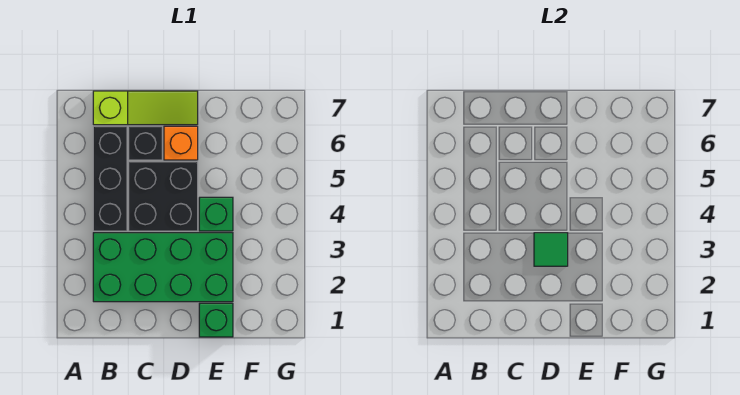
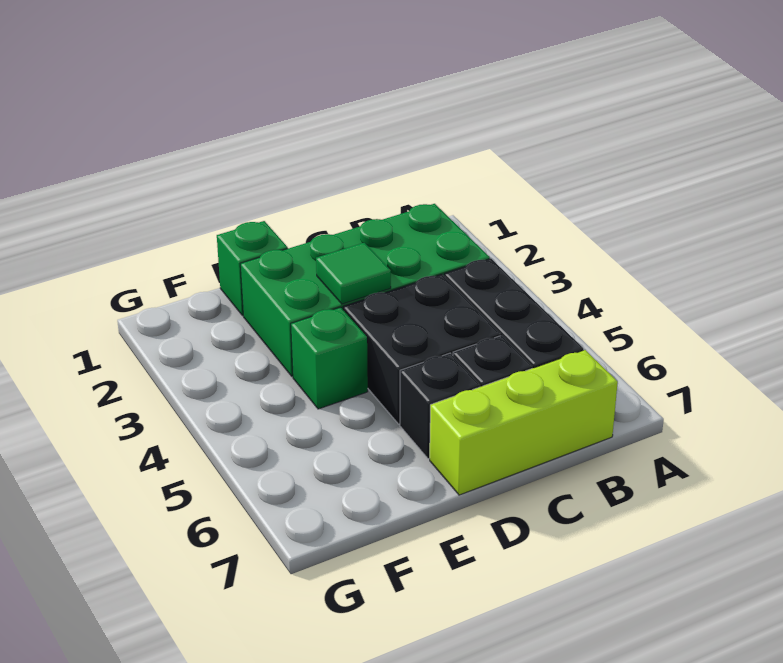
lime slope B7:D7 level 1 top B -> lime brick B7:D7 level 1
orange brick D6 level 1 -> black brick D6 level 1

